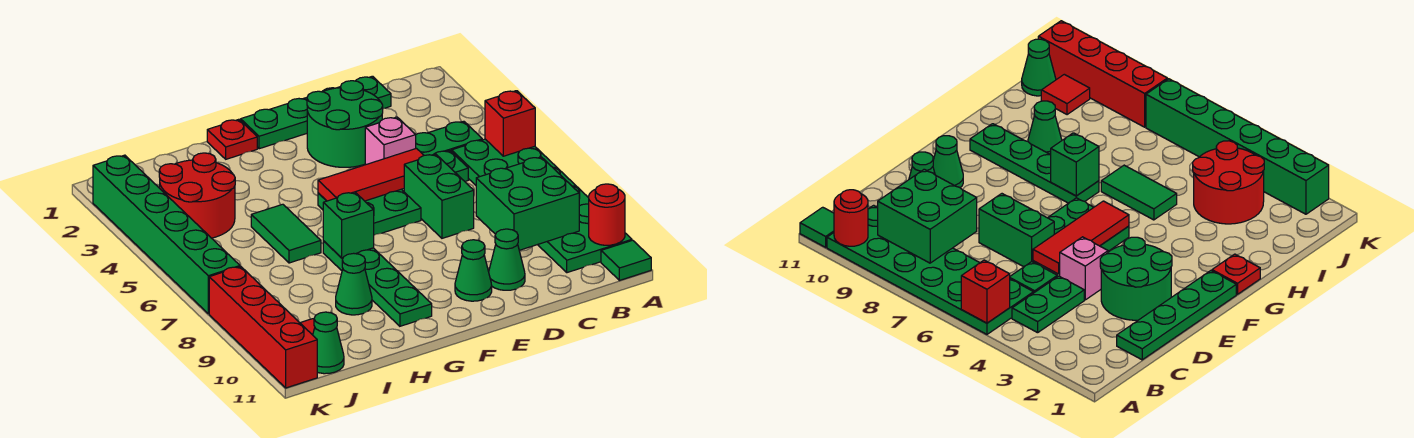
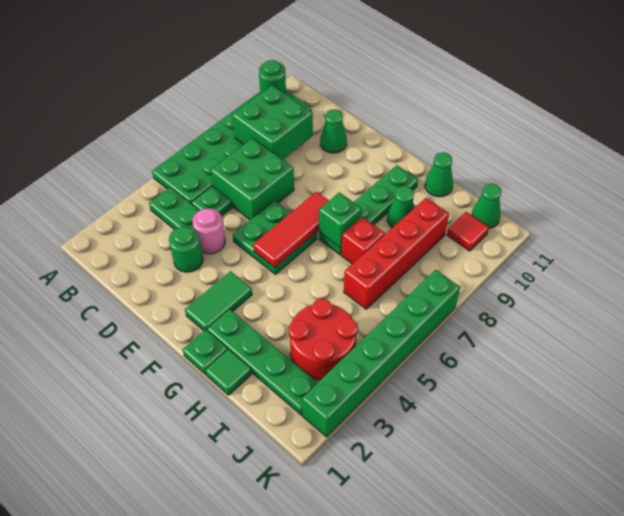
red brick A5 level 2 -> red brick H7 level 1
red round brick A10 level 2 -> green round brick A10 level 2
green tile A11 level 1 -> green tile H1 level 1
green plate C1:F1 level 1 -> green plate G2:J2 level 1
green round brick D2:E3 level 1 -> green round brick D3 level 1
pink brick D4 level 1 -> pink round brick D4 level 1
red tile D5:F5 level 2 -> red tile F5:F7 level 2
green brick D6:D7 level 1 -> green brick C6:D7 level 1
green cone E10 level 1 -> green cone H11 level 1
red plate G1 level 1 -> green plate G1 level 1
green tile H5:H6 level 1 -> green tile F2:F3 level 1
red brick K8:K11 level 1 -> red brick I6:I9 level 1

